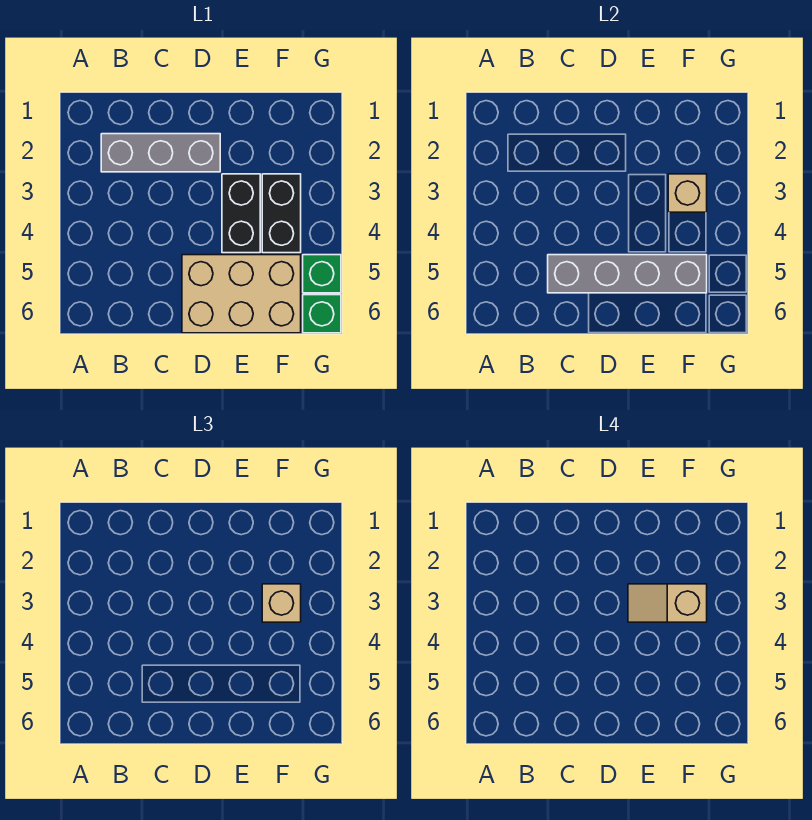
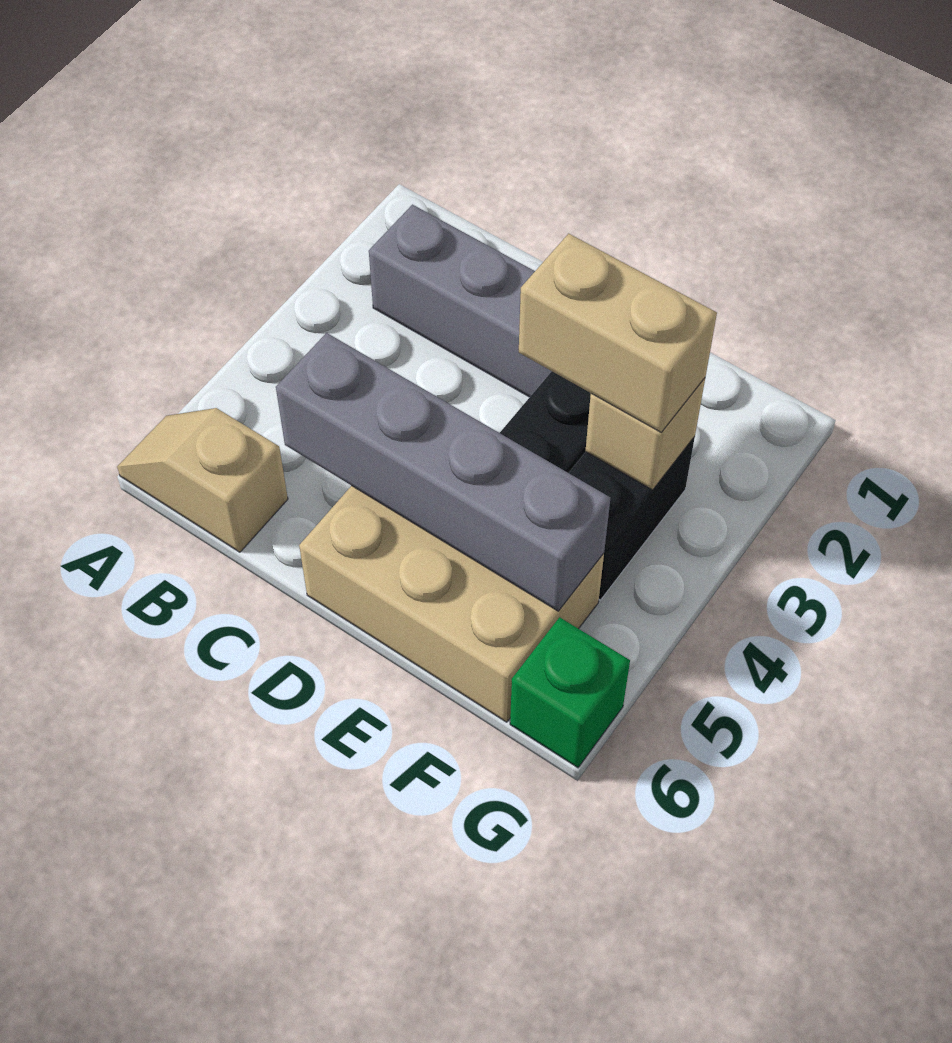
tan slope E3:F3 level 4 top F -> tan slope A6:B6 level 1 top B
tan brick F3 level 3 -> tan brick E3:F3 level 3
green brick G5 level 1 -> none

